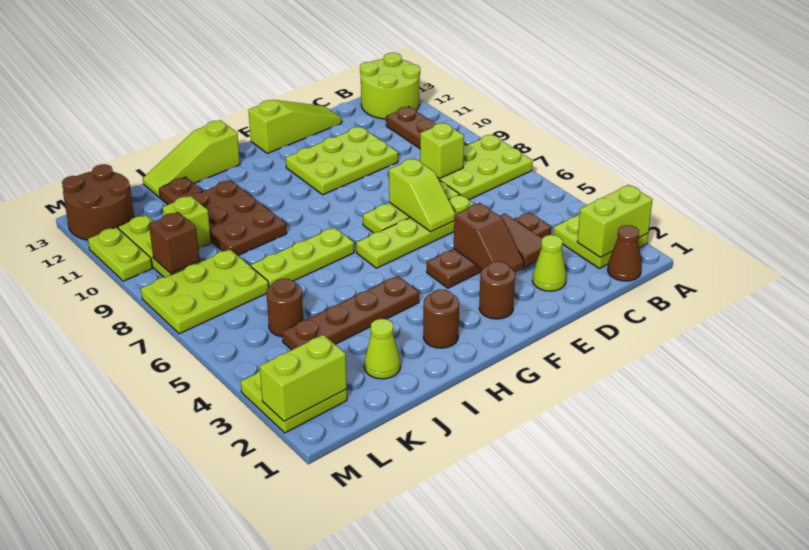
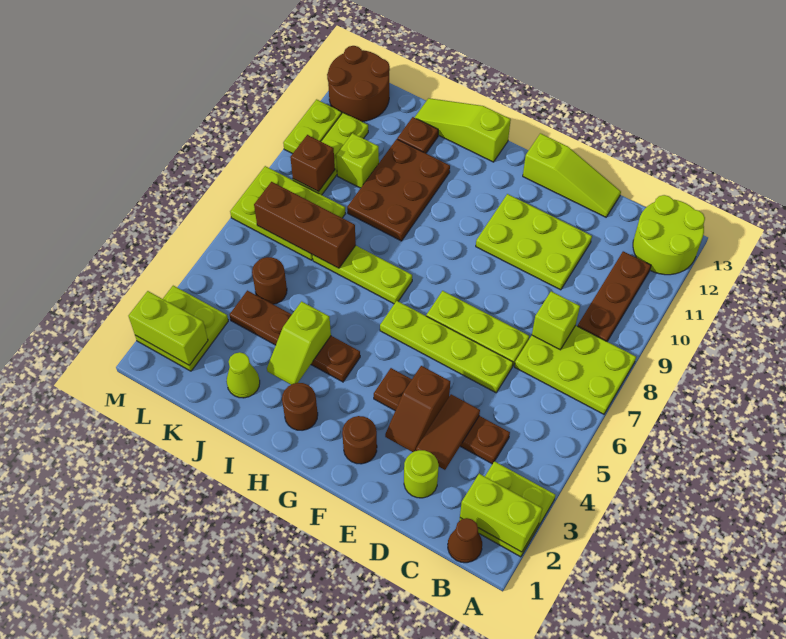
lime cone D2 level 1 -> lime round brick D2 level 1
lime slope E6:E7 level 2 top 7 -> lime slope I3:I4 level 2 top 4
none -> brown brick J7:L7 level 2

